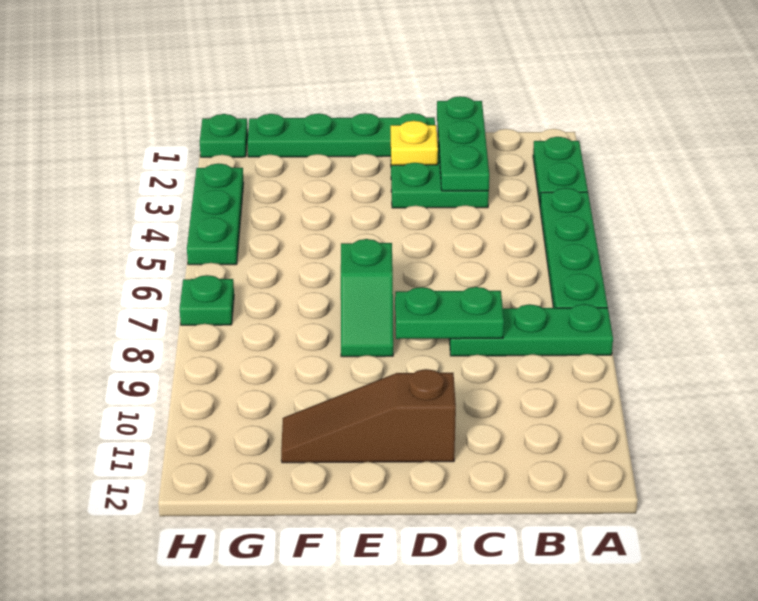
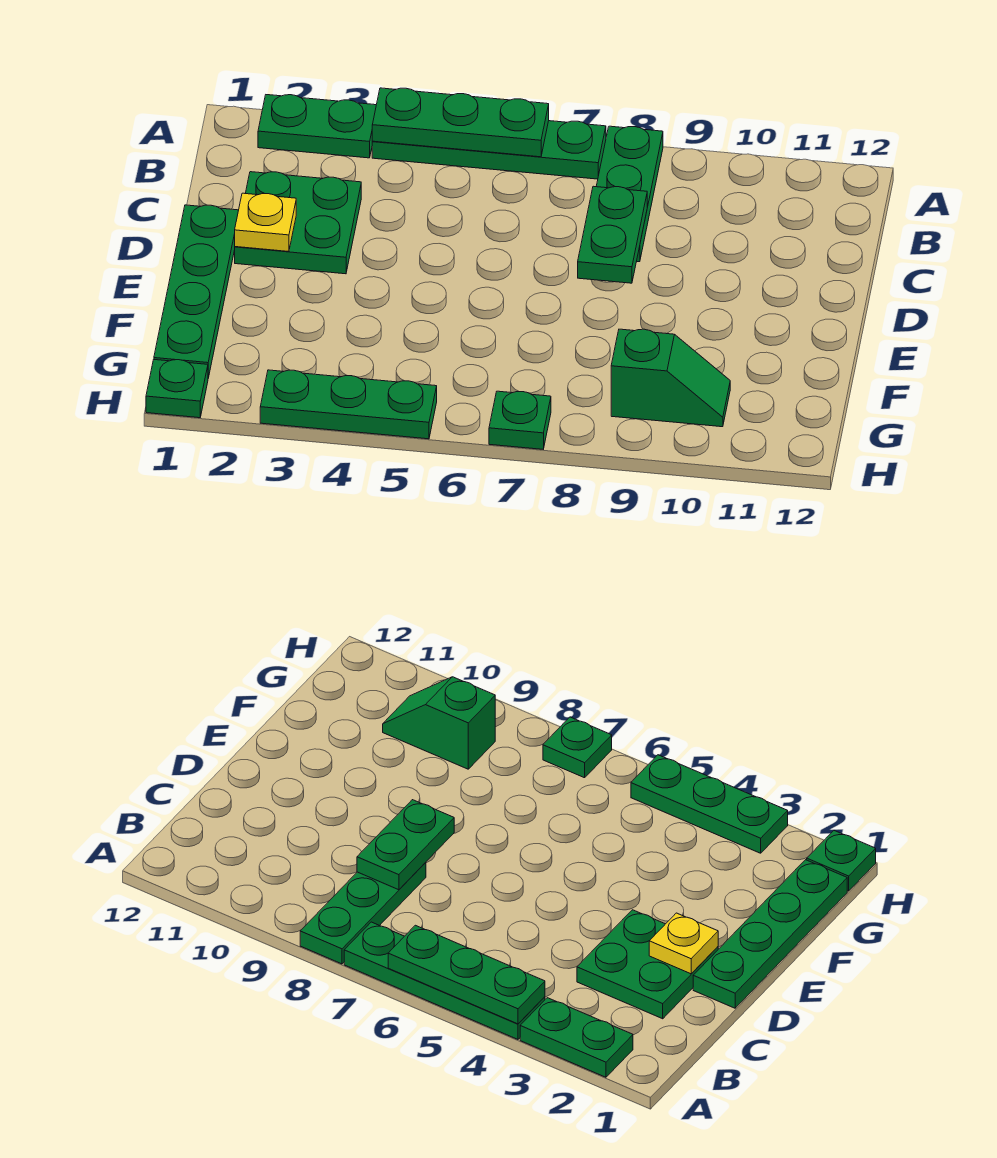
green plate C1:C3 level 2 -> green plate A4:A6 level 2
brown slope D11:F11 level 1 top D -> none
green slope E7:E8 level 1 top 7 -> green slope G9:G10 level 1 top 9

